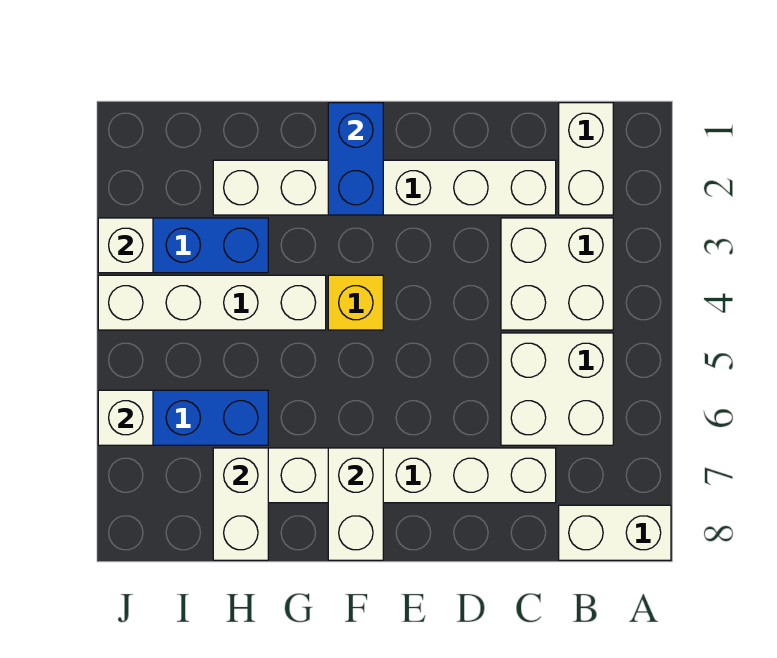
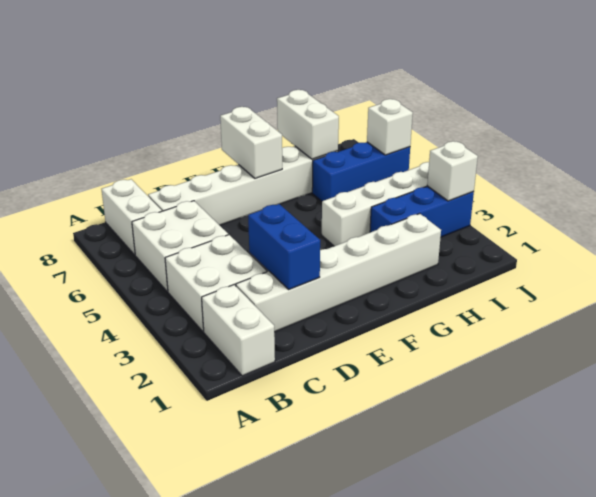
white brick A8:B8 level 1 -> white brick B7:B8 level 1
blue brick F1:F2 level 2 -> blue brick D2:D3 level 2
yellow brick F4 level 1 -> none

